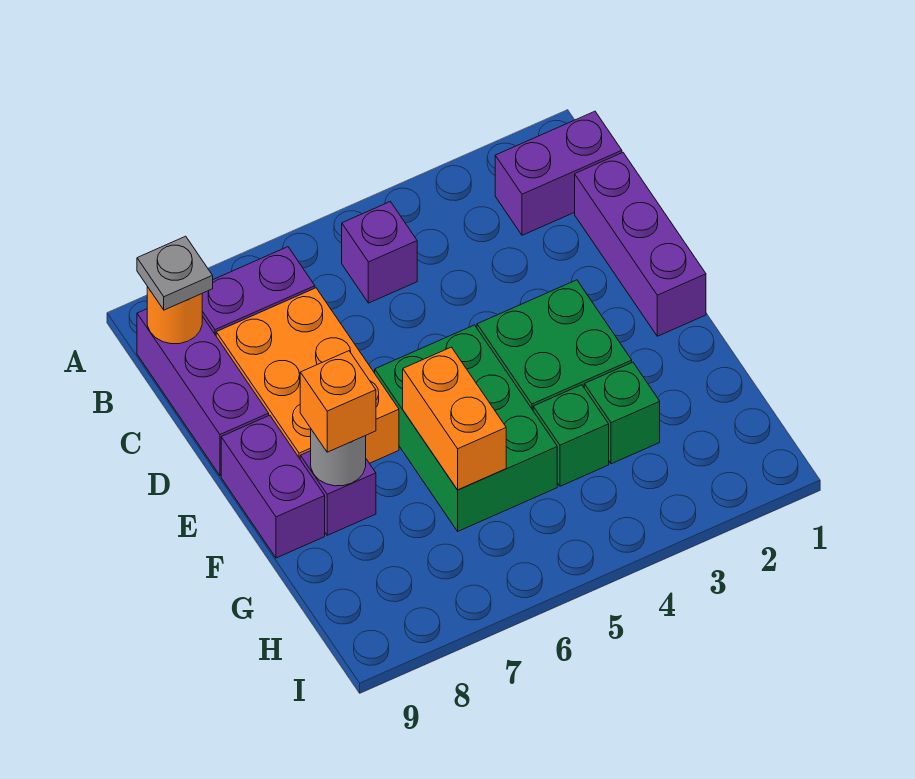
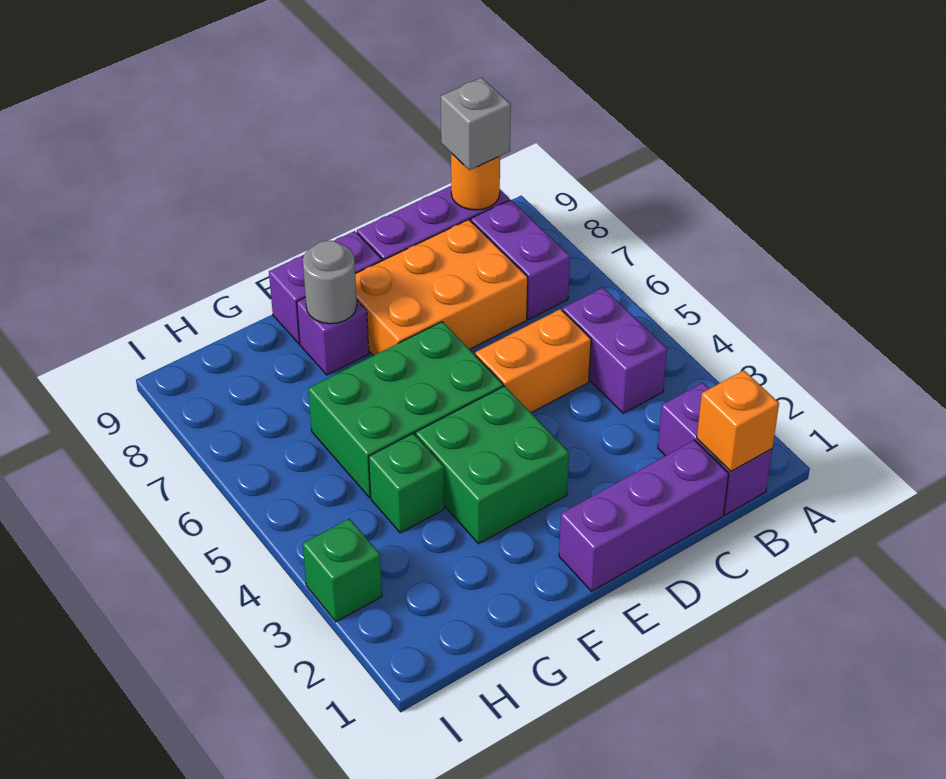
purple brick B5 level 1 -> purple brick B4:B5 level 1
grey plate B9 level 3 -> grey brick B9 level 3
orange brick F6:G6 level 2 -> orange brick C5:D5 level 1
orange brick F8 level 3 -> orange brick B1 level 2
green brick G3 level 1 -> green brick I3 level 1

